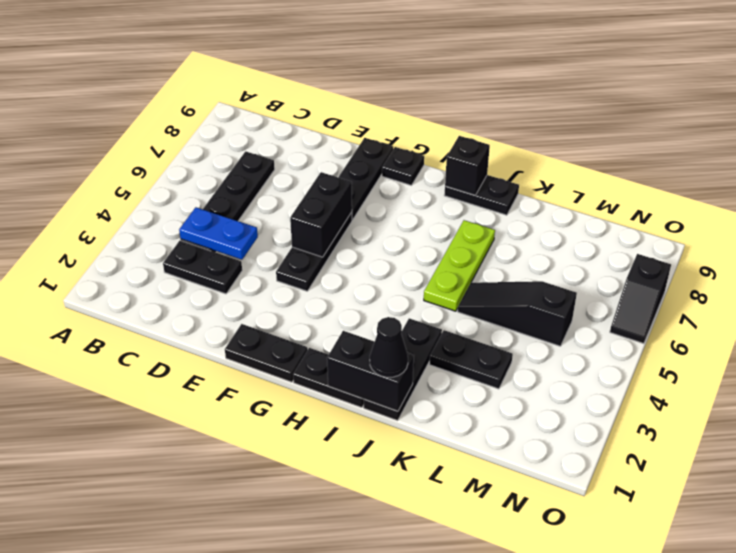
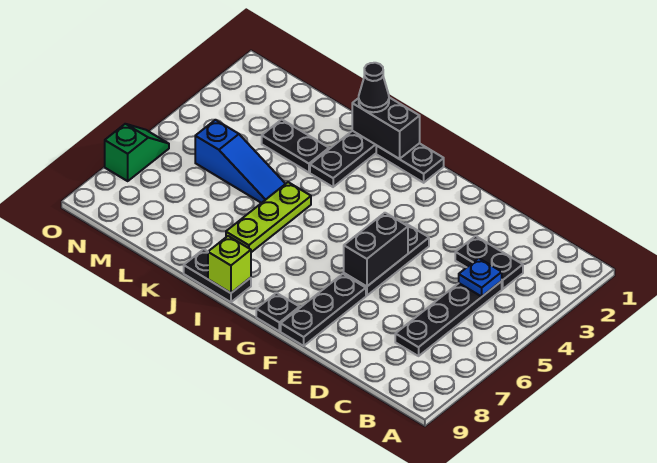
blue plate C4:D4 level 2 -> blue plate C4 level 2
black plate F1:G1 level 1 -> none
black brick I9 level 2 -> lime brick I9 level 2
black slope K5:M5 level 1 top M -> blue slope K5:M5 level 1 top M
black slope O6:O7 level 1 top 7 -> green slope O6:O7 level 1 top 7

